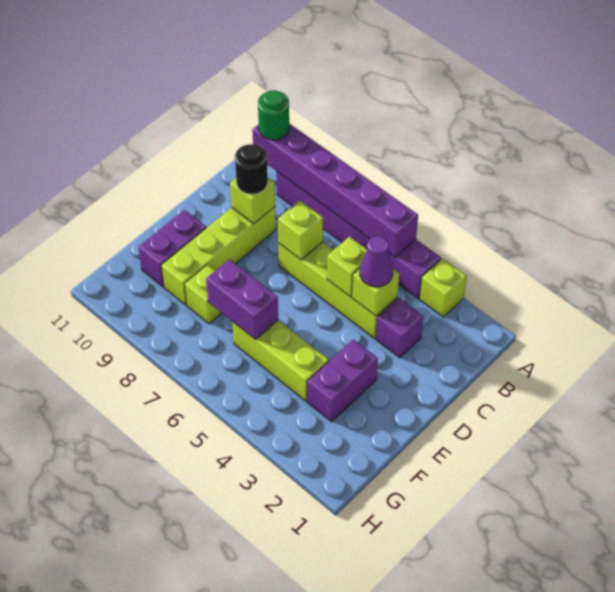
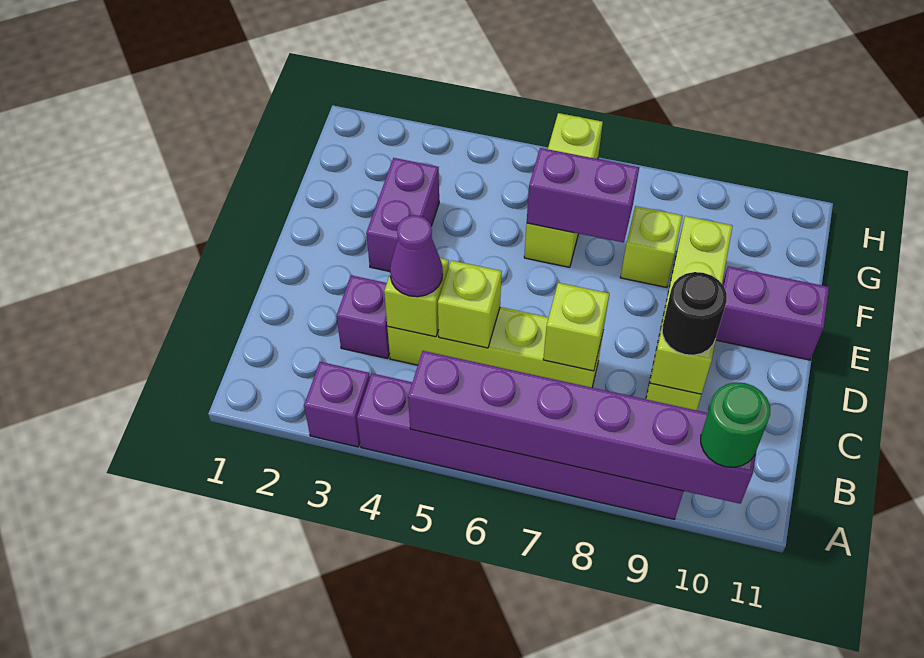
lime brick A3 level 1 -> purple brick A3 level 1
purple brick E10:F10 level 1 -> purple brick E10:E11 level 1
lime brick F4:F6 level 1 -> lime brick F6:H6 level 1

